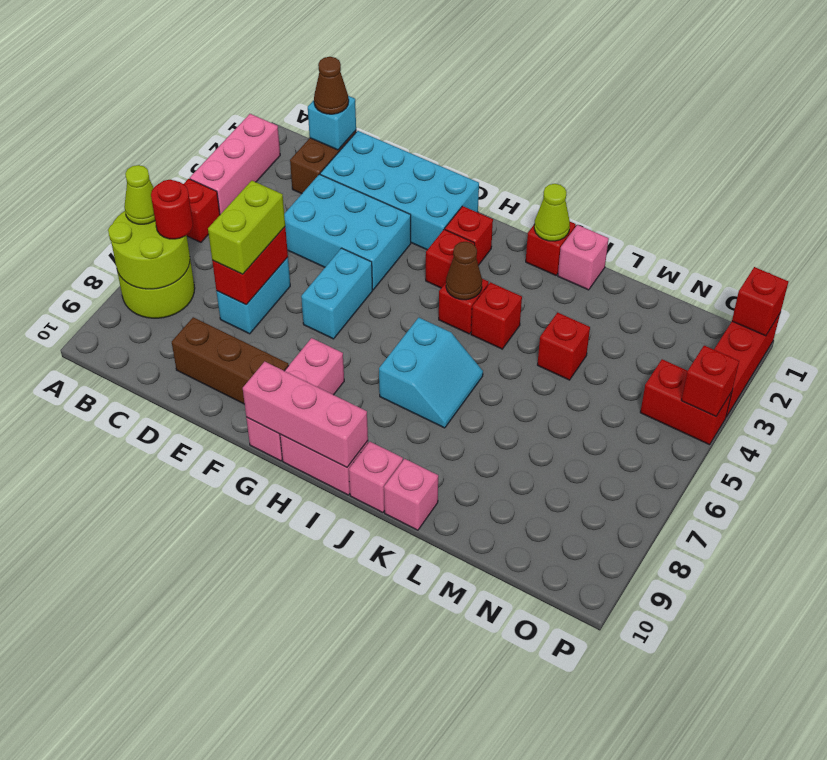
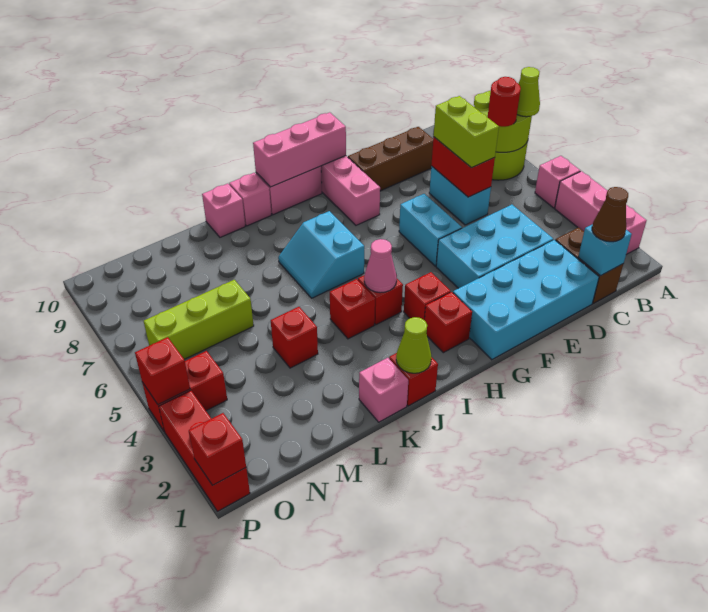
red brick A5 level 1 -> pink brick A5 level 1
brown cone I4 level 2 -> pink cone I4 level 2
none -> lime brick M6:O6 level 1

